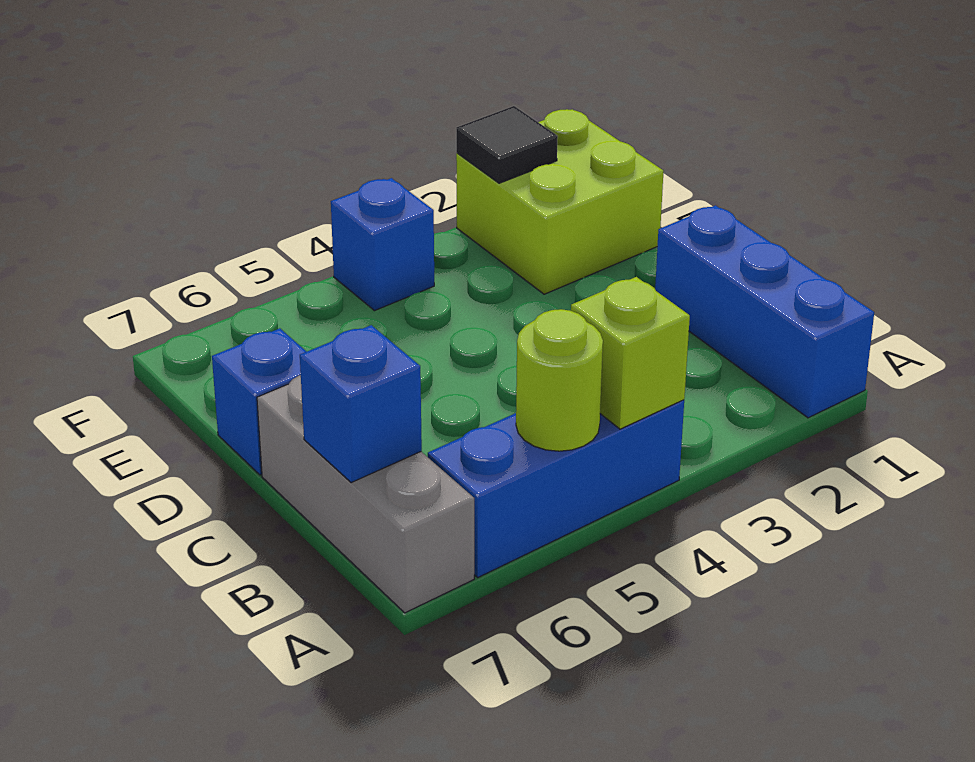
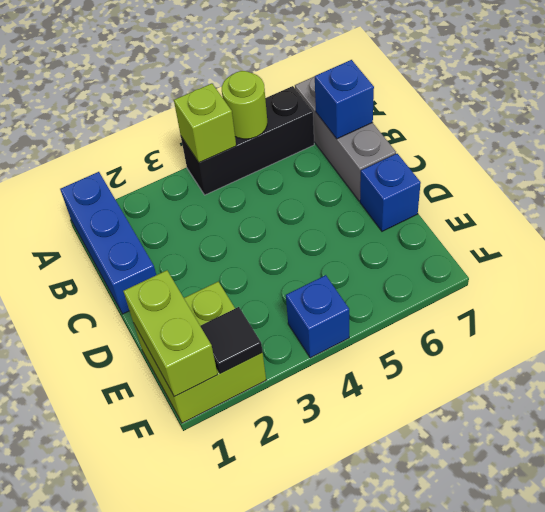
blue brick A4:A6 level 1 -> black brick A4:A6 level 1
none -> lime brick E1:F1 level 2

